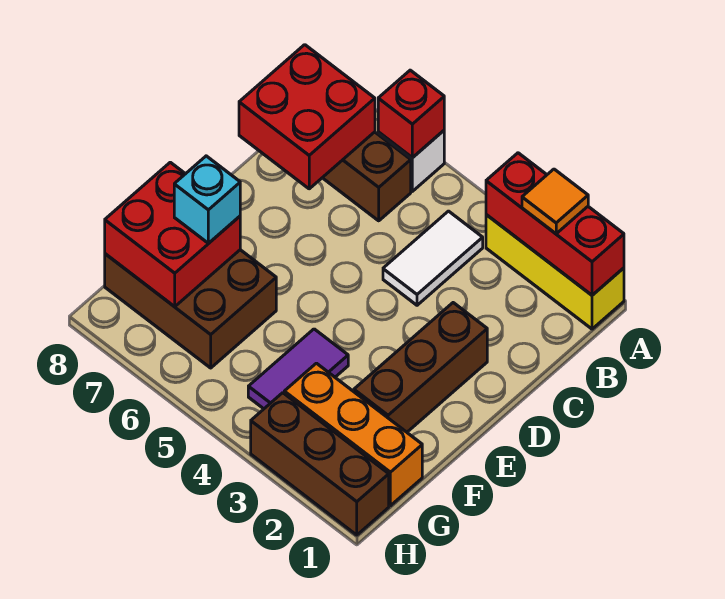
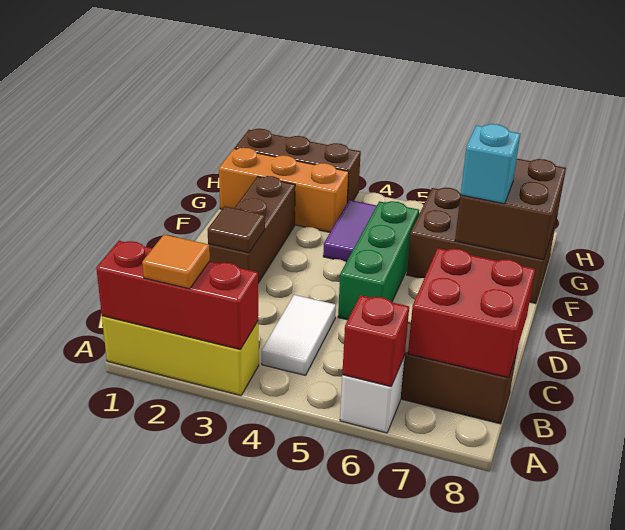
none -> brown tile D2 level 2
none -> green brick D5:F5 level 1
red brick F7:G8 level 2 -> brown brick F7:G8 level 2

